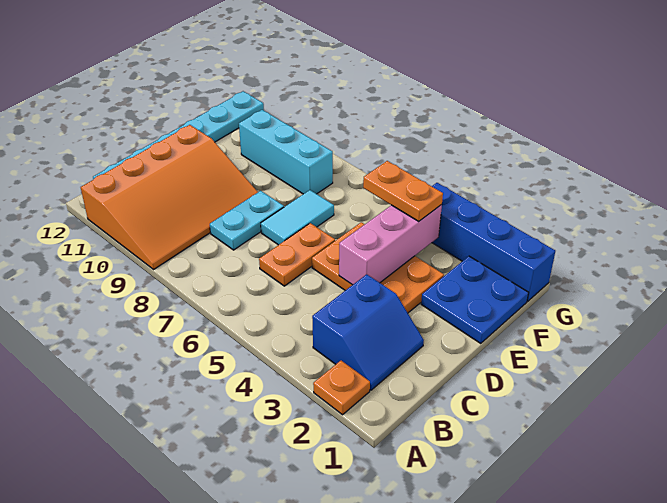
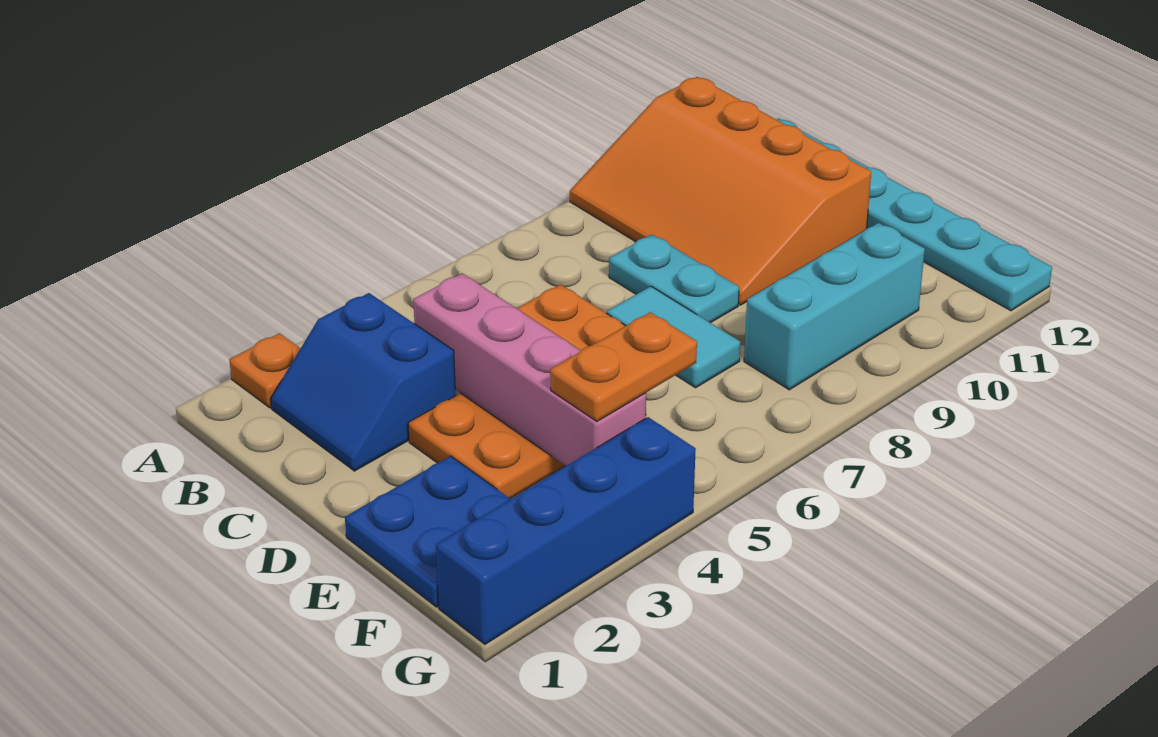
pink brick D4:F4 level 2 -> pink brick C4:F4 level 2

